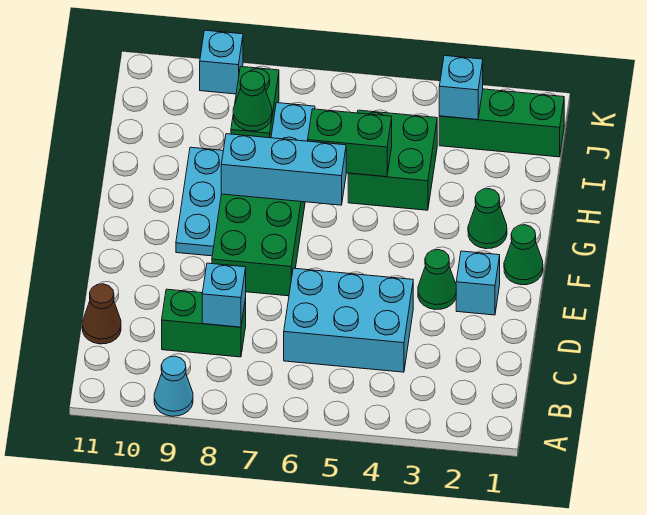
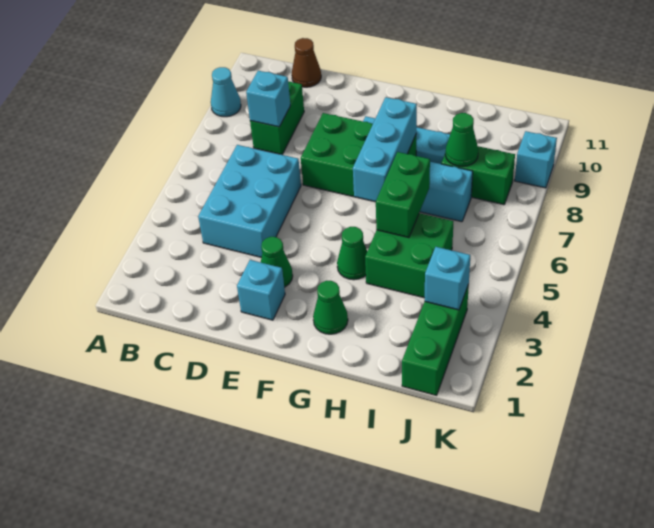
green cone F1 level 1 -> green cone G4 level 1

